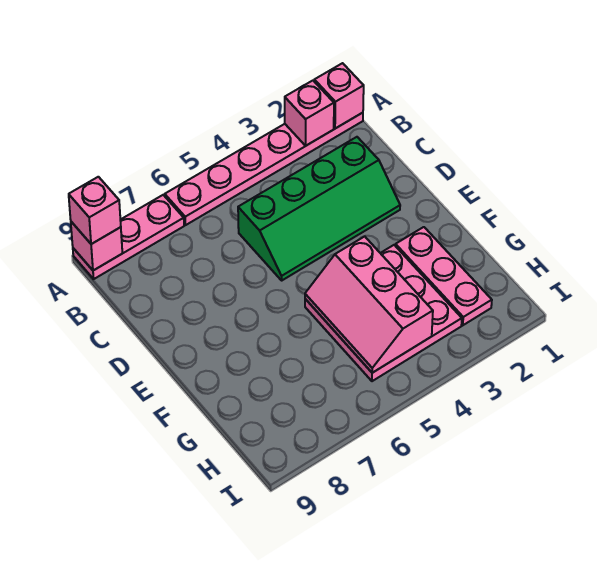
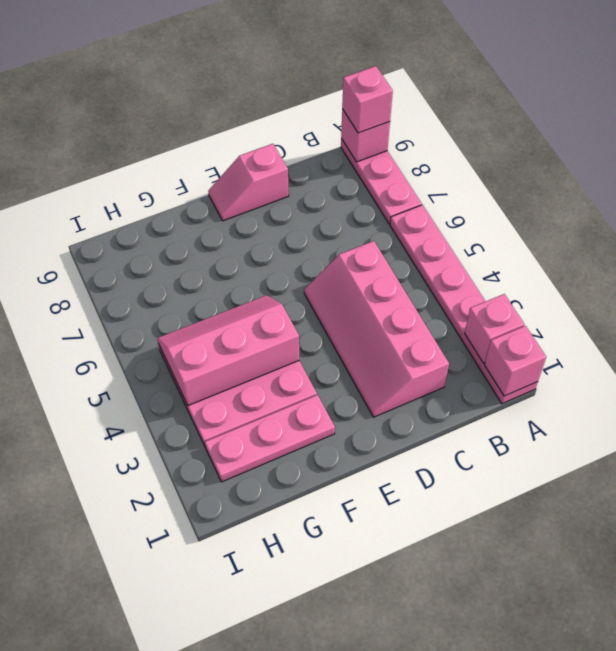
green slope C2:D5 level 1 top C -> pink slope C2:D5 level 1 top C
none -> pink slope D9:E9 level 1 top D

